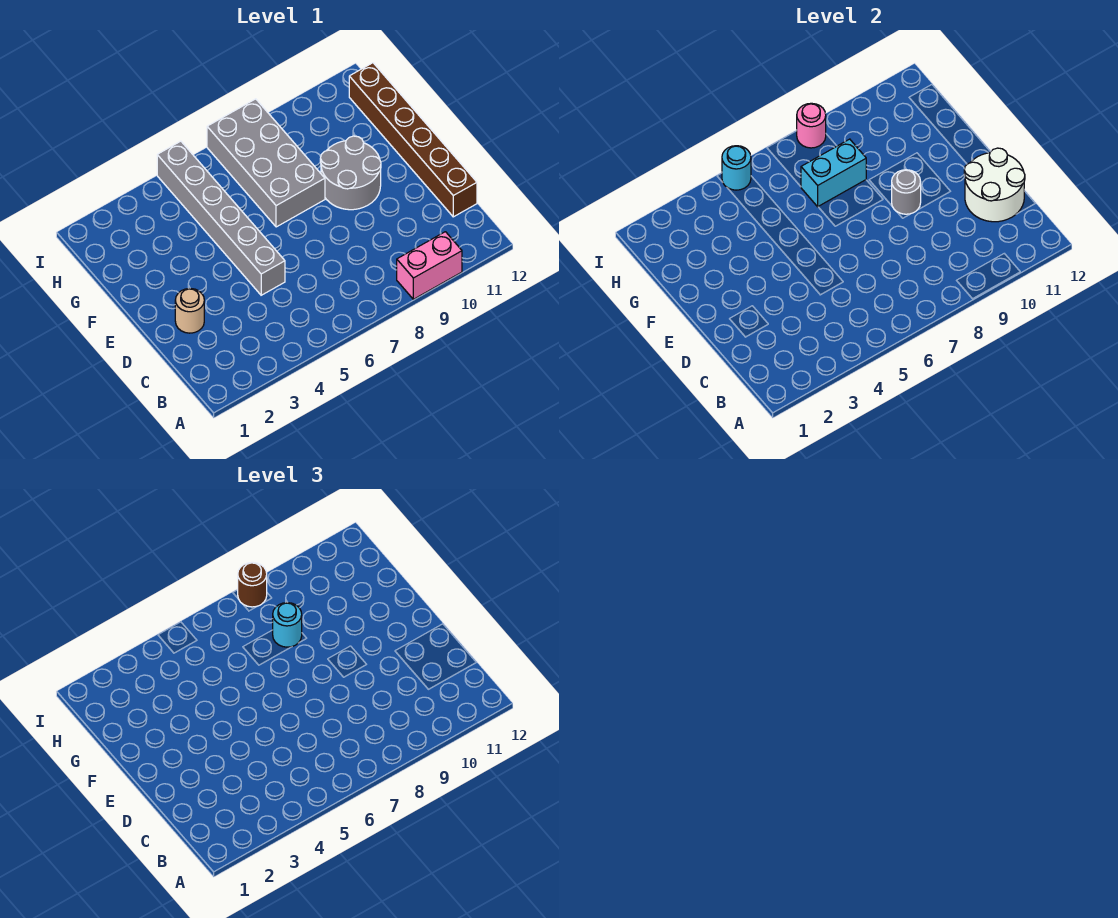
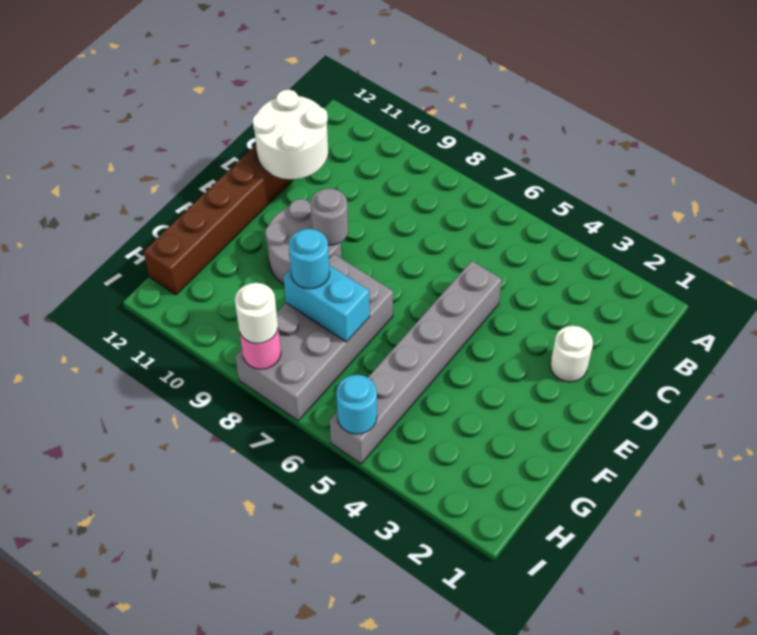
pink brick A9:A10 level 1 -> none
tan round brick D2 level 1 -> white round brick D2 level 1
brown round brick I8 level 3 -> white round brick I8 level 3

